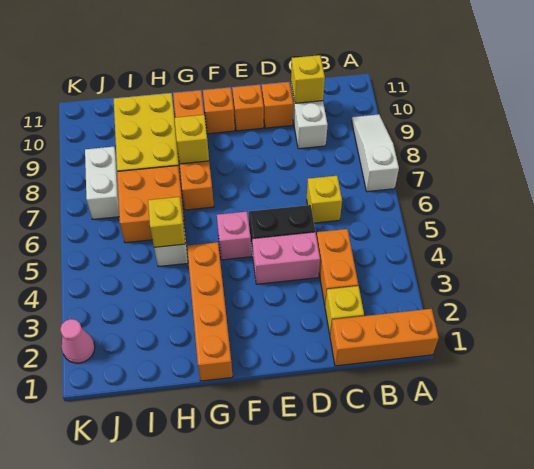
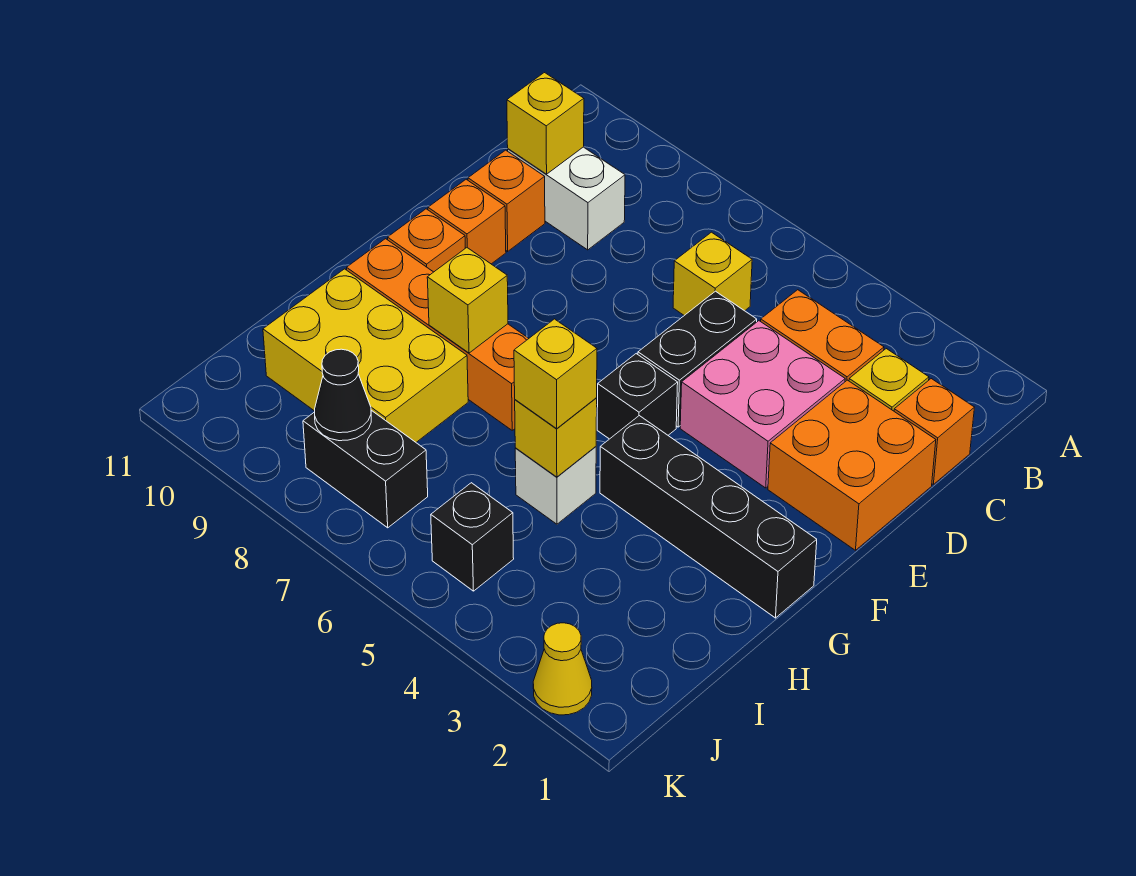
orange brick A1:C1 level 1 -> orange brick C1 level 1
white slope A7:A9 level 1 top 7 -> none
pink brick D4:E4 level 1 -> pink brick D3:E4 level 1
pink brick F5 level 1 -> black brick F5 level 1
orange brick G1:G4 level 1 -> black brick G1:G4 level 1
none -> yellow brick H5 level 3
orange brick H6:I7 level 1 -> orange brick D1:E2 level 1
none -> black brick J5 level 1
white brick J7:J8 level 1 -> black brick J7:J8 level 1
none -> black cone J8 level 2
pink cone K2 level 1 -> yellow cone K2 level 1

